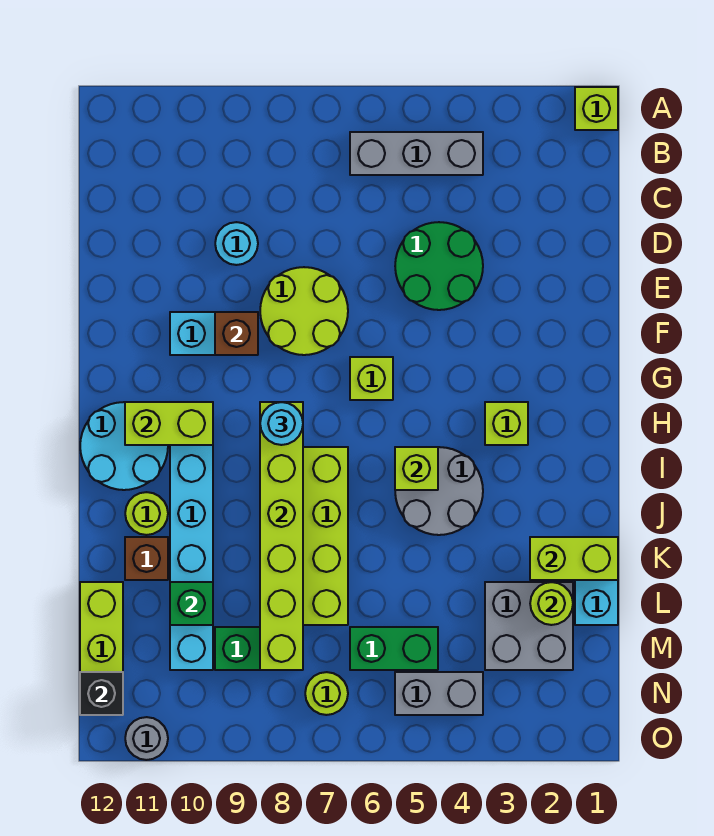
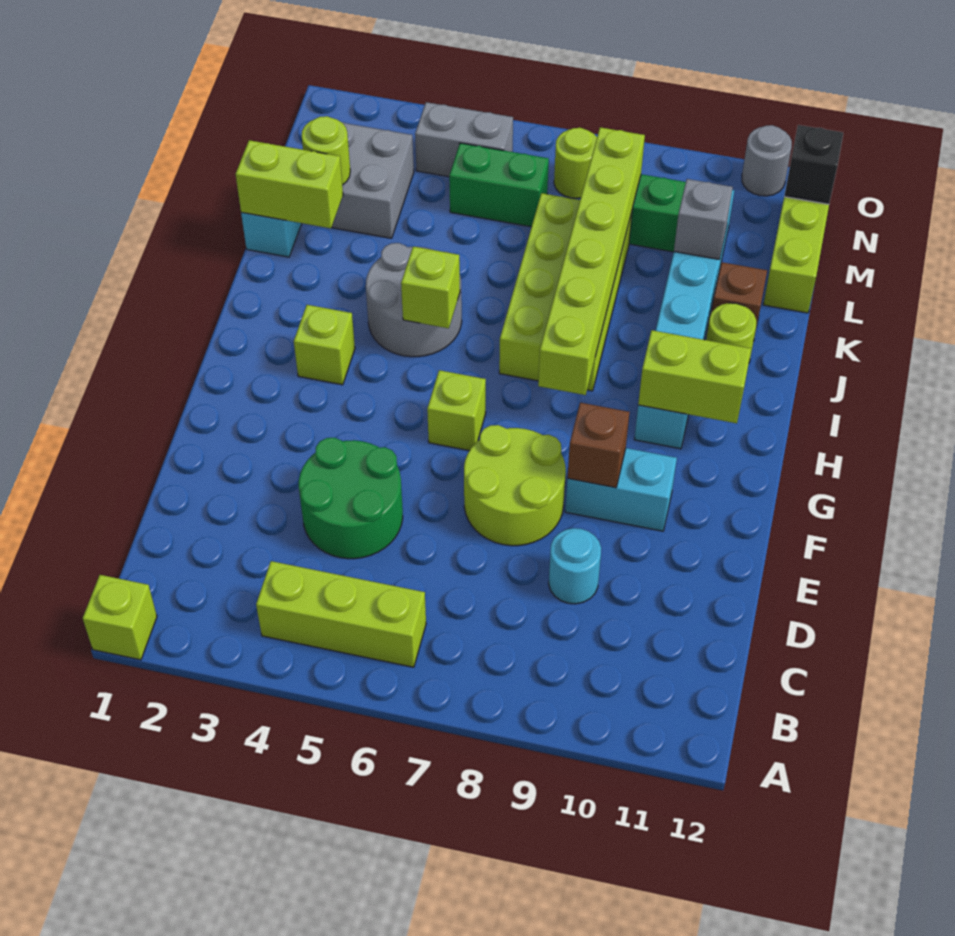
grey brick B4:B6 level 1 -> lime brick B4:B6 level 1
cyan round brick H8 level 3 -> none
cyan round brick H11:I12 level 1 -> none
green brick L10 level 2 -> grey brick L10 level 2

